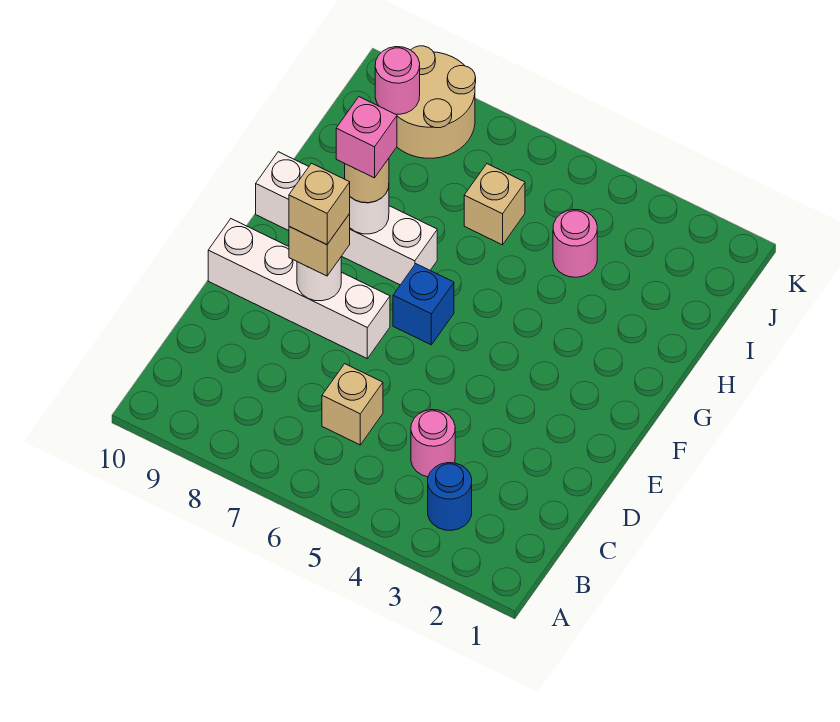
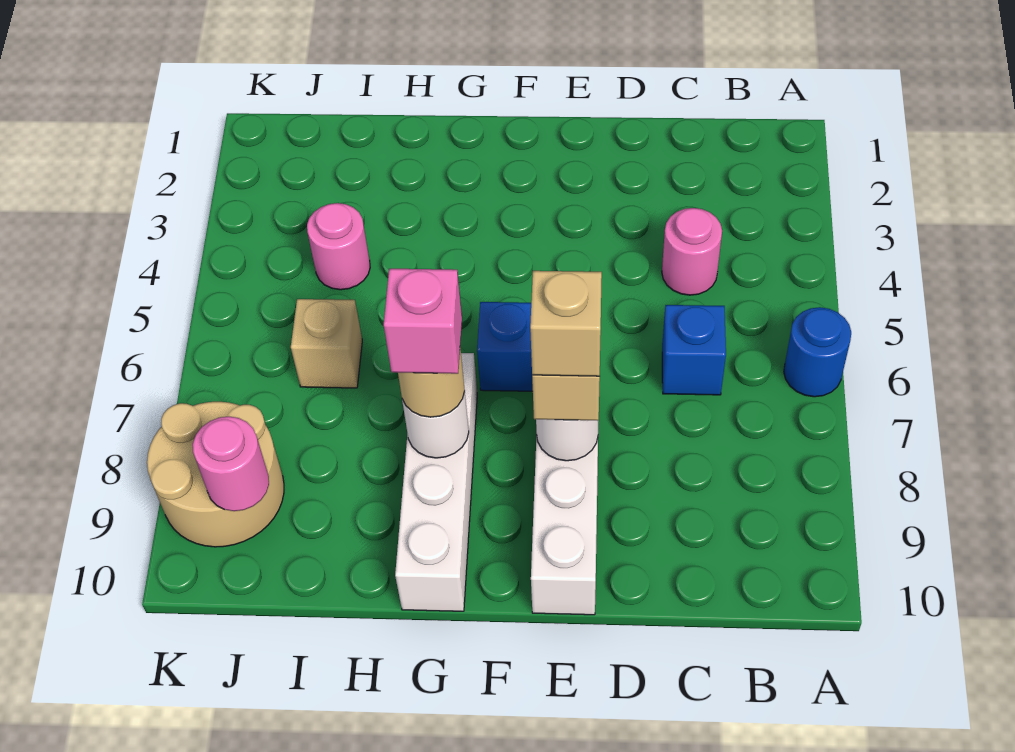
blue round brick B3 level 1 -> blue round brick A6 level 1
tan brick C6 level 1 -> blue brick C6 level 1

